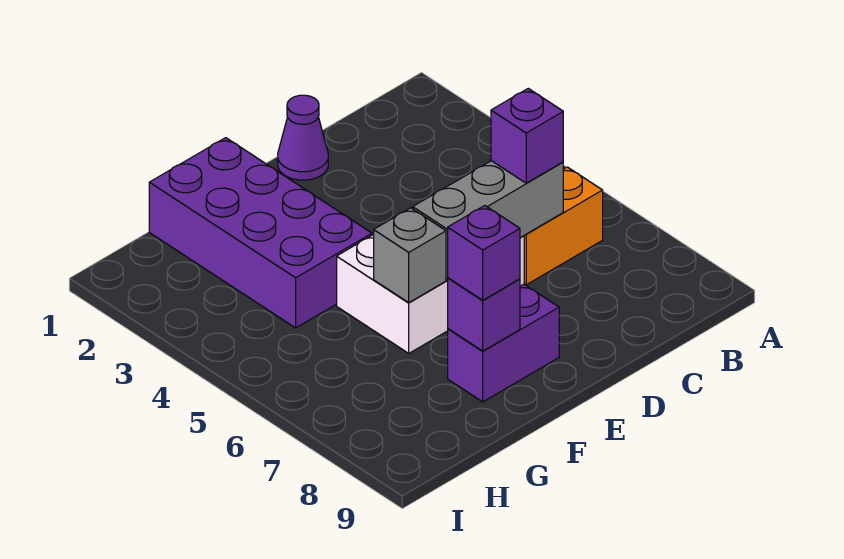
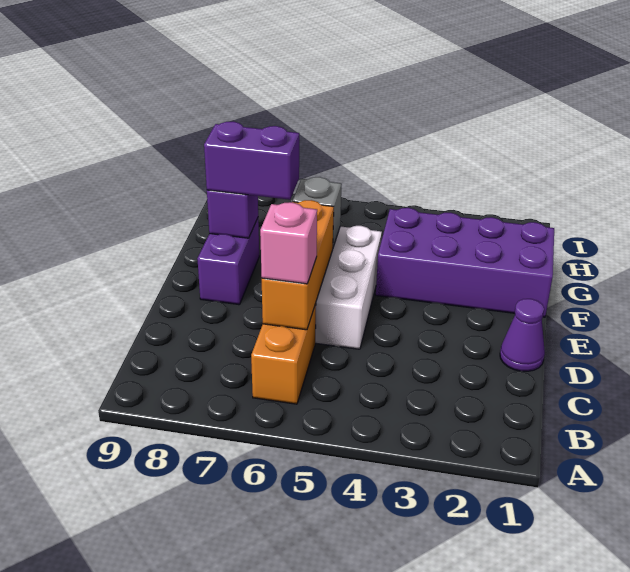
grey brick C6:E6 level 2 -> orange brick C6:E6 level 2
purple brick C6 level 3 -> pink brick C6 level 3
purple brick F8 level 3 -> purple brick F7:F8 level 3

